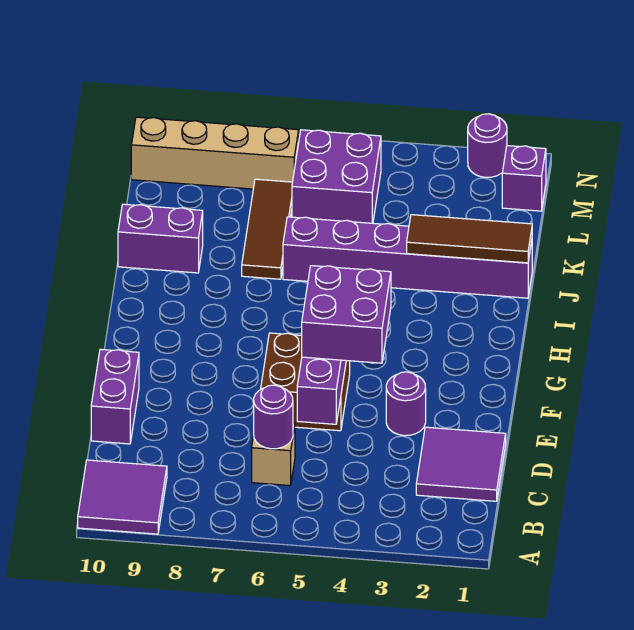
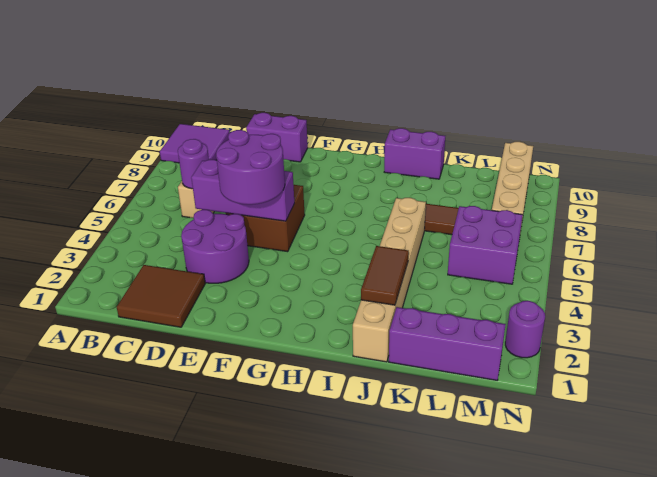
purple tile C1:D2 level 1 -> brown tile C1:D2 level 1
purple round brick E3 level 1 -> purple round brick D3:E4 level 1
purple brick E4:F5 level 3 -> purple round brick E4:F5 level 3
purple brick J1:J6 level 1 -> tan brick J1:J6 level 1
brown tile J1:J3 level 2 -> brown tile J2:J3 level 2
purple brick J9:J10 level 1 -> purple brick I10:J10 level 1
purple brick M1 level 1 -> purple brick K1:M1 level 1

